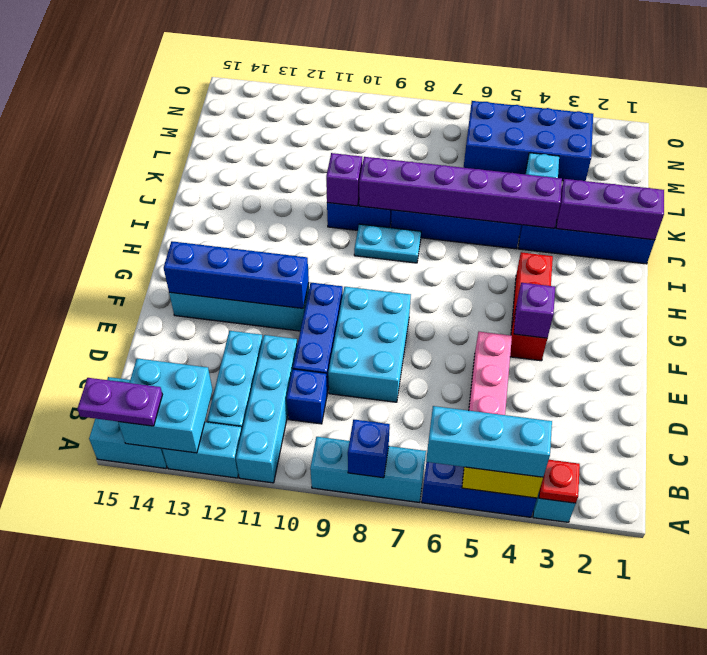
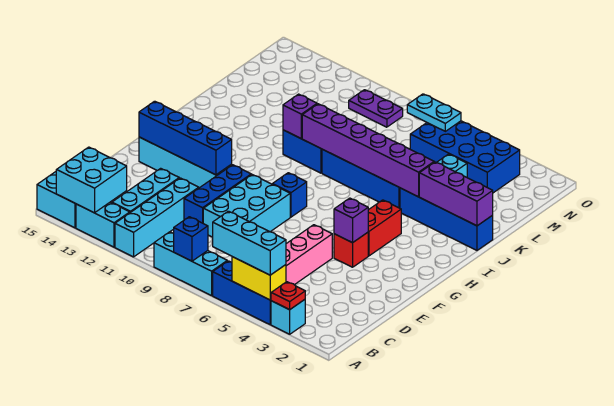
purple plate A14:A15 level 3 -> purple plate N9:N10 level 1
blue brick C10 level 1 -> blue brick G8 level 1
cyan plate I8:I9 level 1 -> cyan plate N6:N7 level 2

